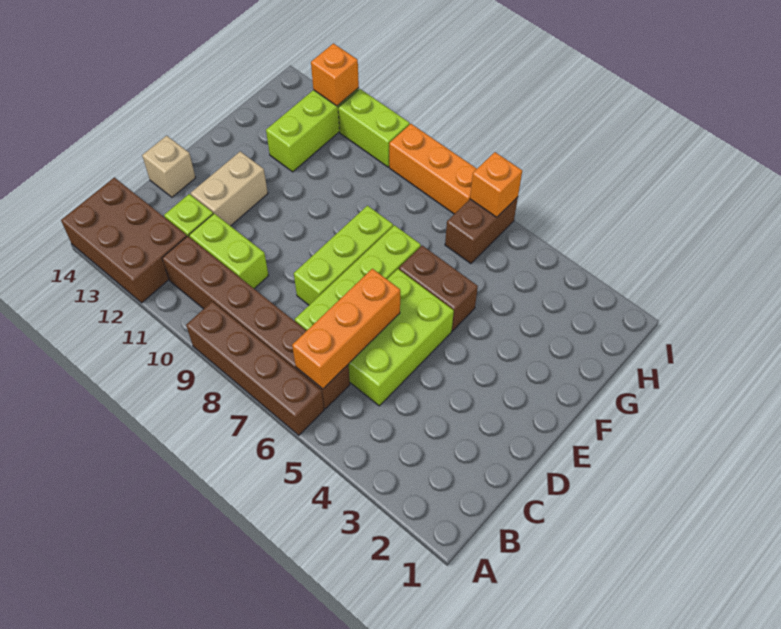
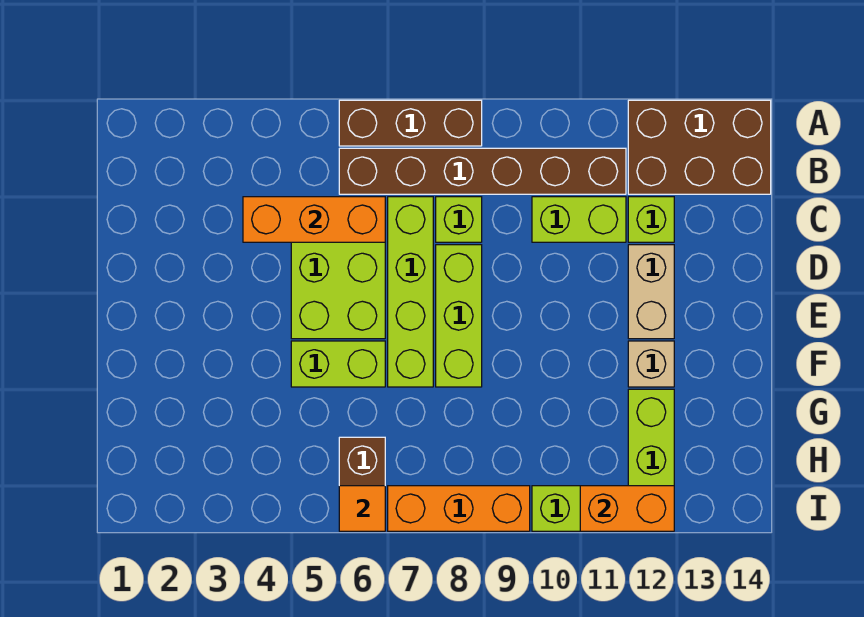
brown brick A6:A9 level 1 -> brown brick A6:A8 level 1
orange brick B6:D6 level 2 -> orange brick C4:C6 level 2
none -> lime brick C8 level 1
tan brick D14 level 1 -> tan brick F12 level 1
brown brick F5:F6 level 1 -> lime brick F5:F6 level 1
orange brick I6 level 2 -> orange tile I6 level 2
orange brick I12 level 2 -> orange brick I11:I12 level 2

